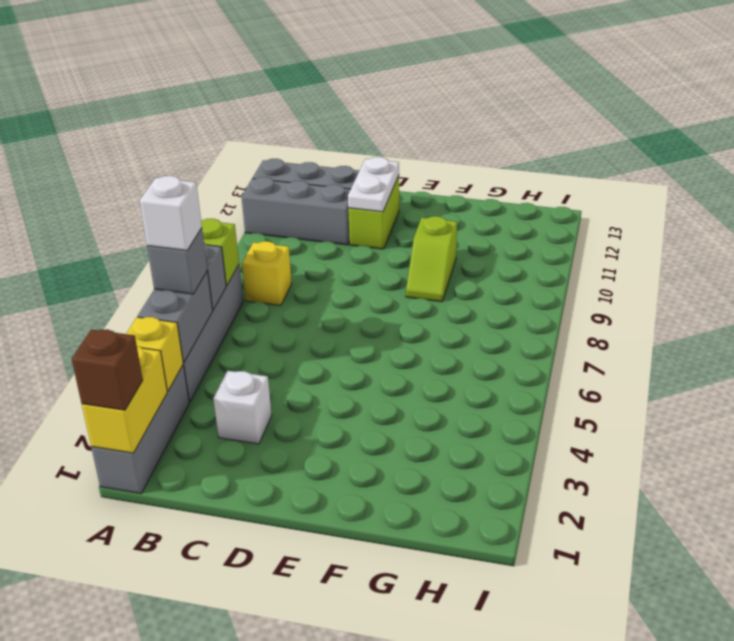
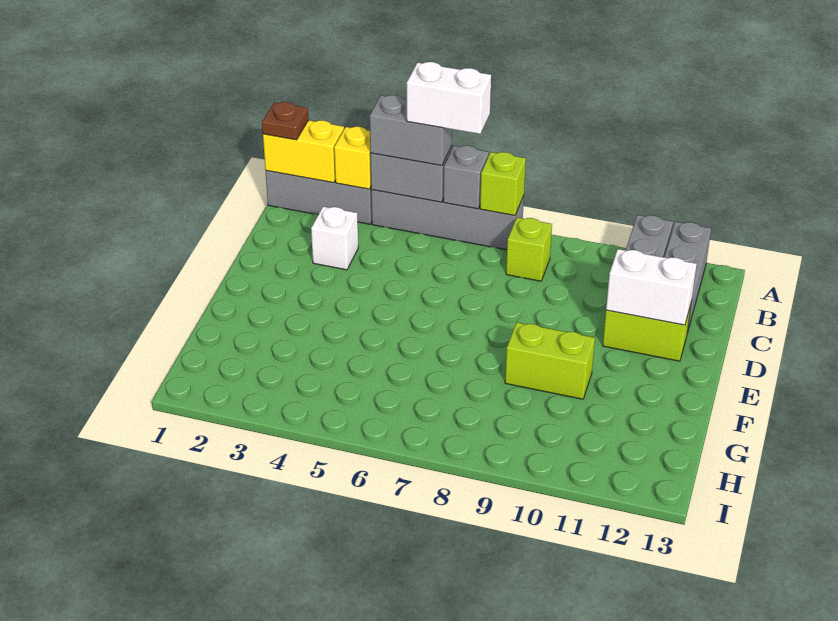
brown brick A1 level 3 -> brown plate A1 level 3
grey brick A5 level 3 -> grey brick A4:A5 level 3
white brick A5 level 4 -> white brick A5:A6 level 4
yellow brick B8 level 1 -> lime brick B8 level 1
white plate D11:D12 level 2 -> white brick D11:D12 level 2
lime slope F9:F10 level 1 top 10 -> lime brick F9:F10 level 1

